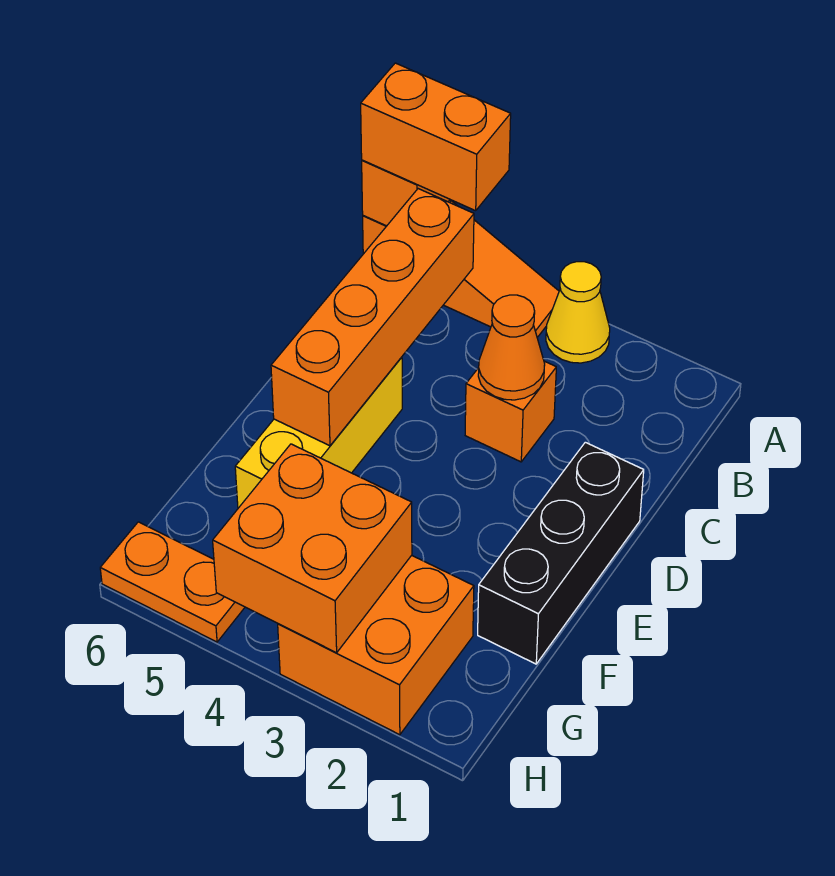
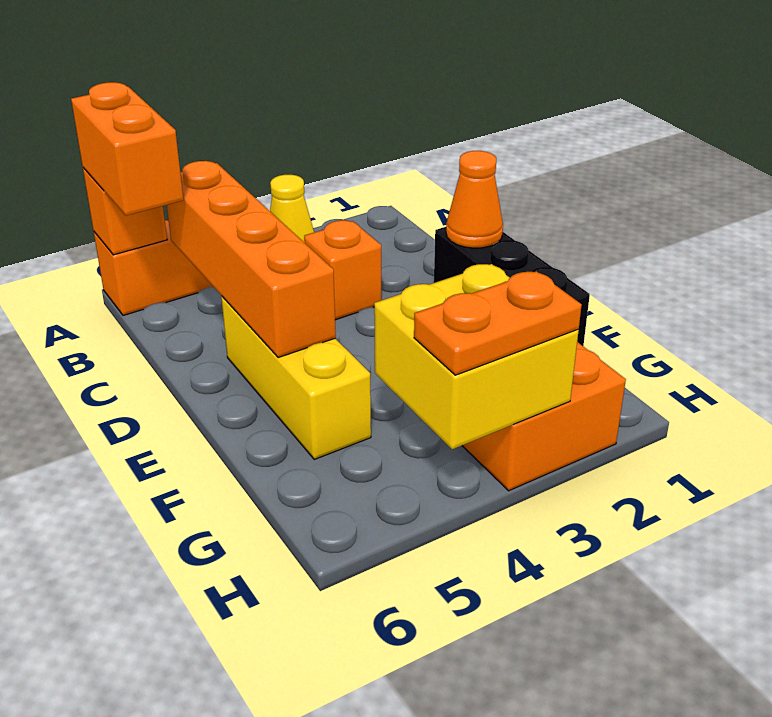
orange brick A5:A6 level 3 -> orange brick A6:B6 level 3
orange cone C3 level 2 -> orange cone D1 level 2
orange brick G3:H4 level 2 -> yellow brick G3:H4 level 2
orange plate H5:H6 level 1 -> orange plate H3:H4 level 3

